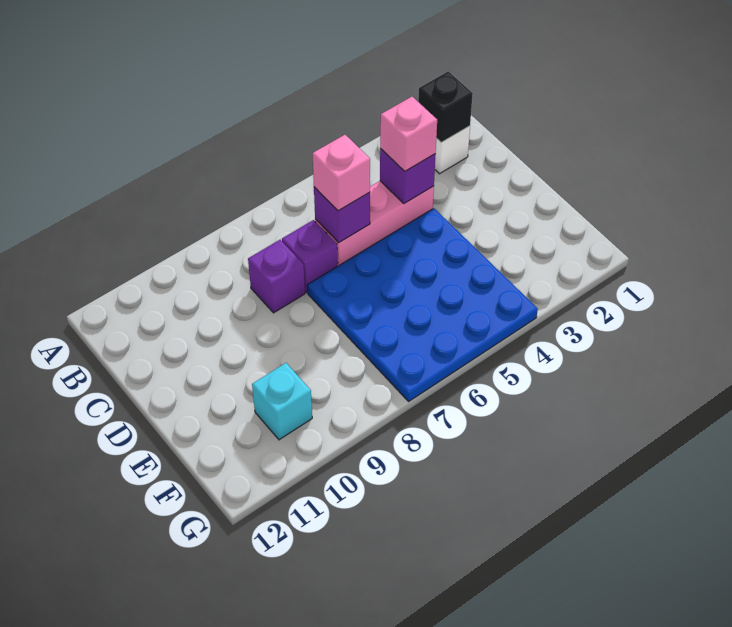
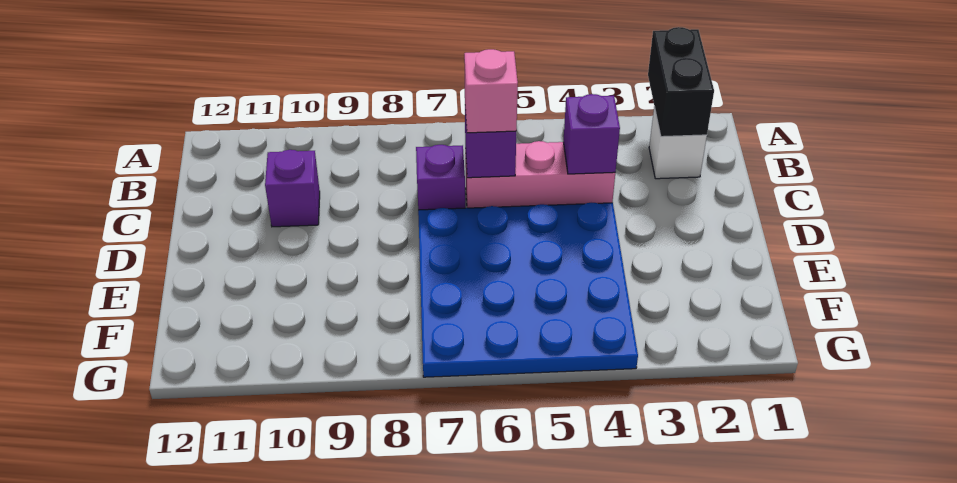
black brick B2 level 2 -> black brick A2:B2 level 2
pink brick C4 level 3 -> none
purple brick C8 level 1 -> purple brick C10 level 1
cyan brick F10 level 1 -> none

